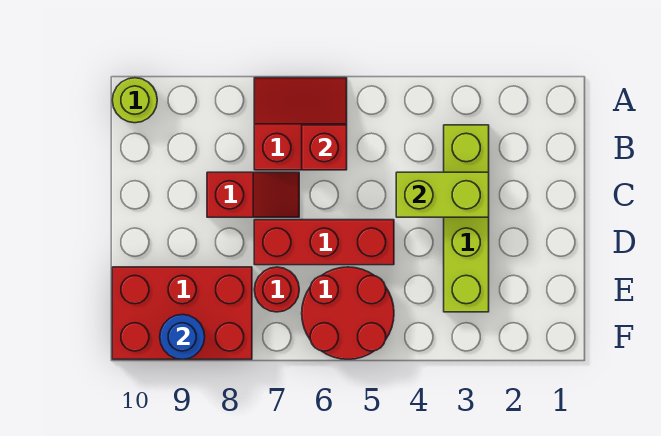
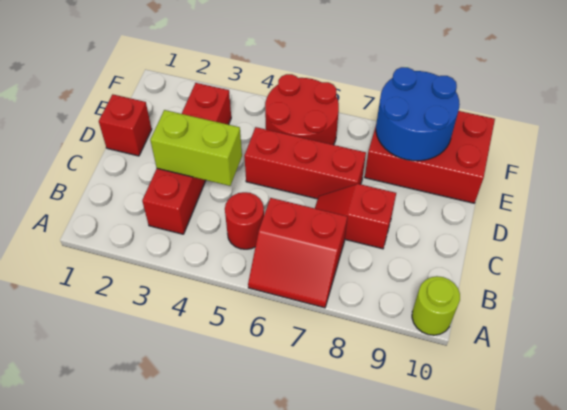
lime brick B3:E3 level 1 -> red brick B3:E3 level 1
red brick B6 level 2 -> red brick D1 level 1
red round brick E7 level 1 -> red round brick B5 level 1
blue round brick F9 level 2 -> blue round brick E8:F9 level 2

